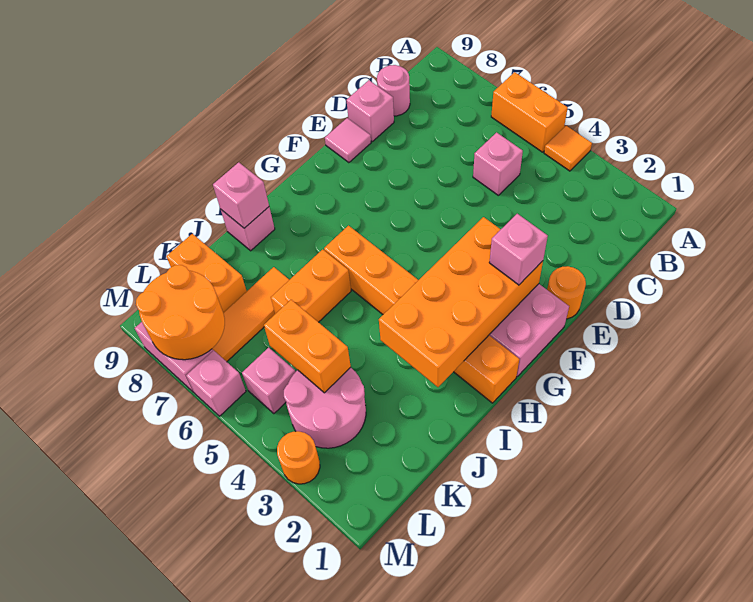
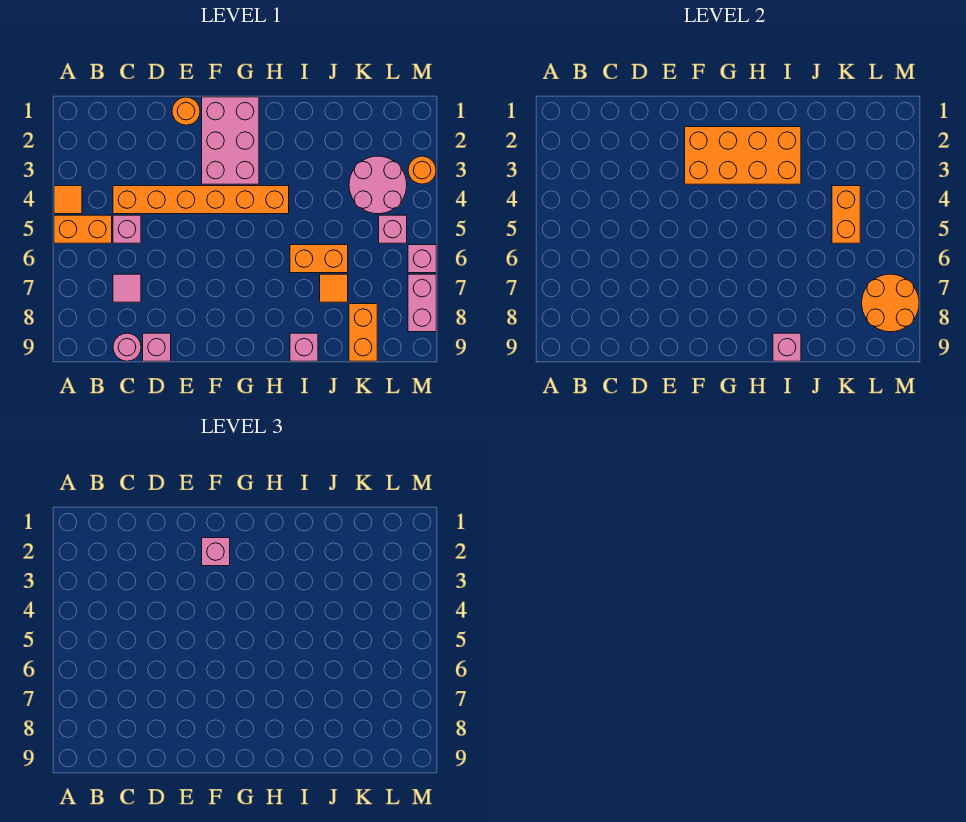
orange brick A5:A6 level 1 -> orange brick A5:B5 level 1
pink tile E9 level 1 -> pink tile C7 level 1
orange brick H1:H6 level 1 -> orange brick C4:H4 level 1
orange tile J7:L7 level 1 -> orange tile J7 level 1

